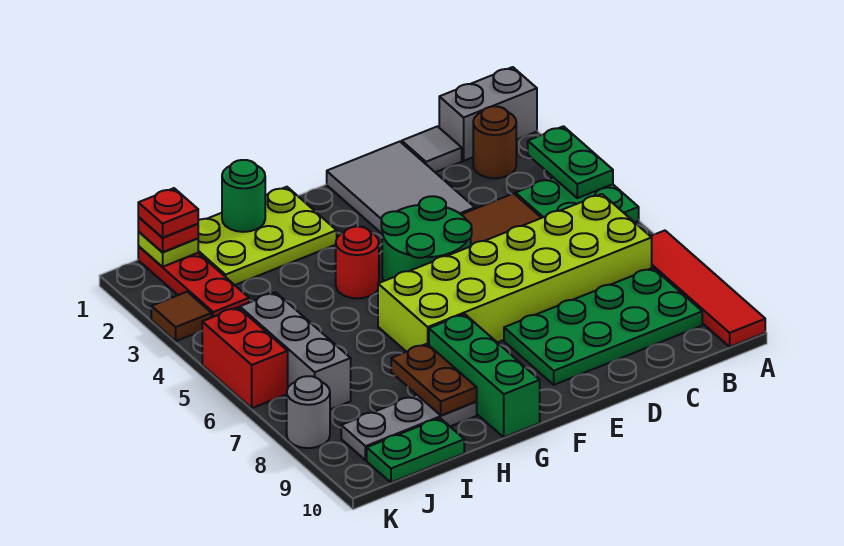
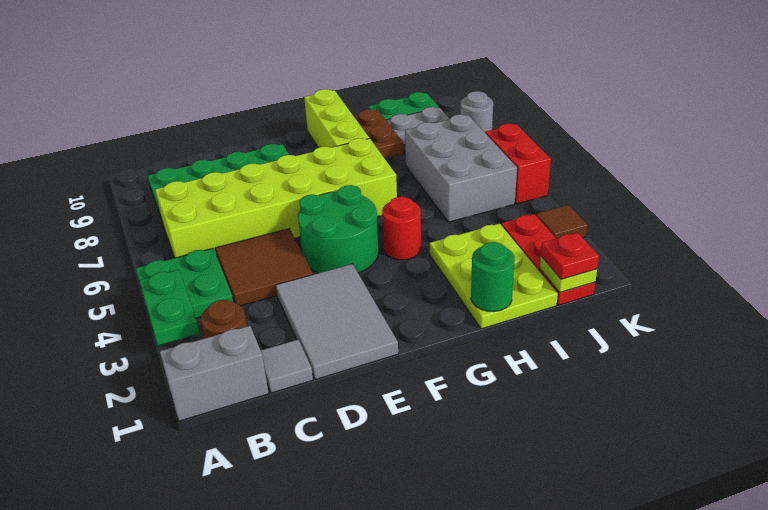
red tile A7:A10 level 1 -> none
lime plate G1:I2 level 1 -> lime plate H1:I3 level 1
green brick G8:G10 level 1 -> lime brick G8:G10 level 1
red plate J1 level 4 -> none
grey brick J5:J7 level 1 -> grey brick I5:J7 level 1

